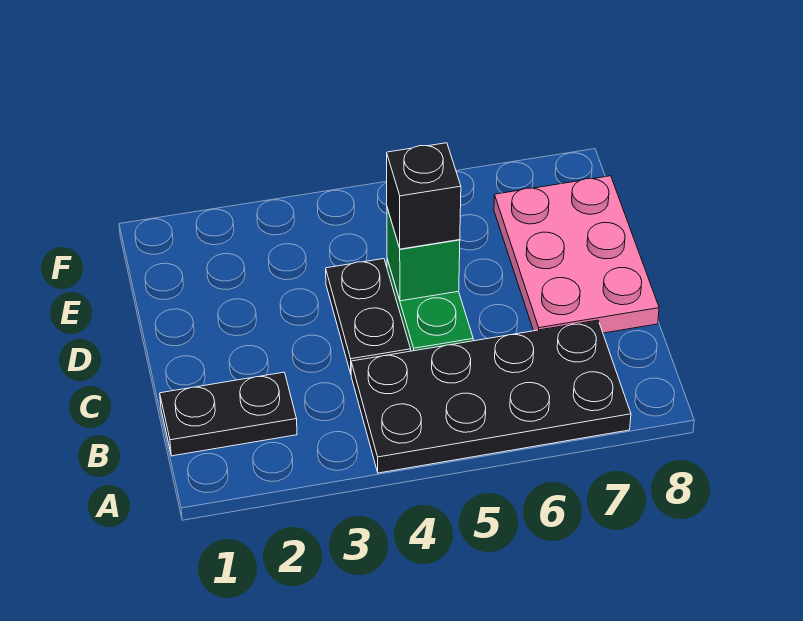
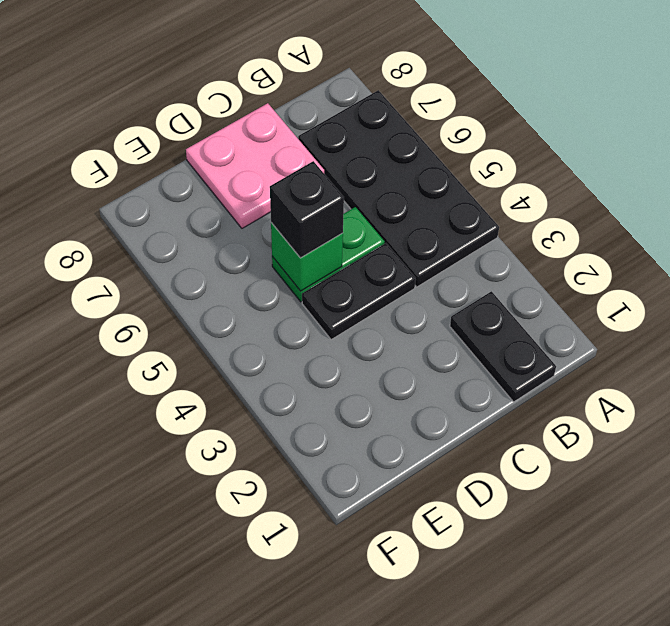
pink plate C7:E8 level 1 -> pink plate C7:D8 level 1

